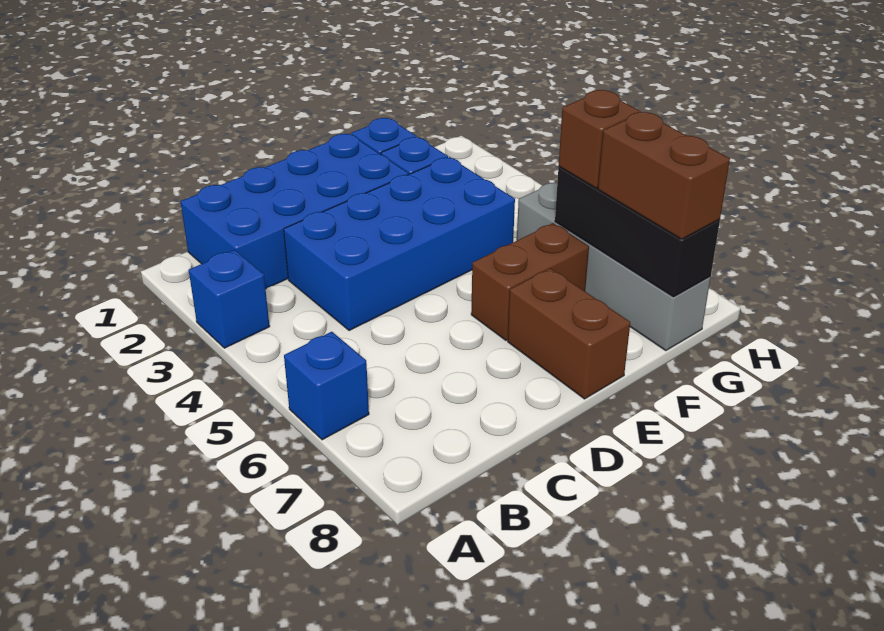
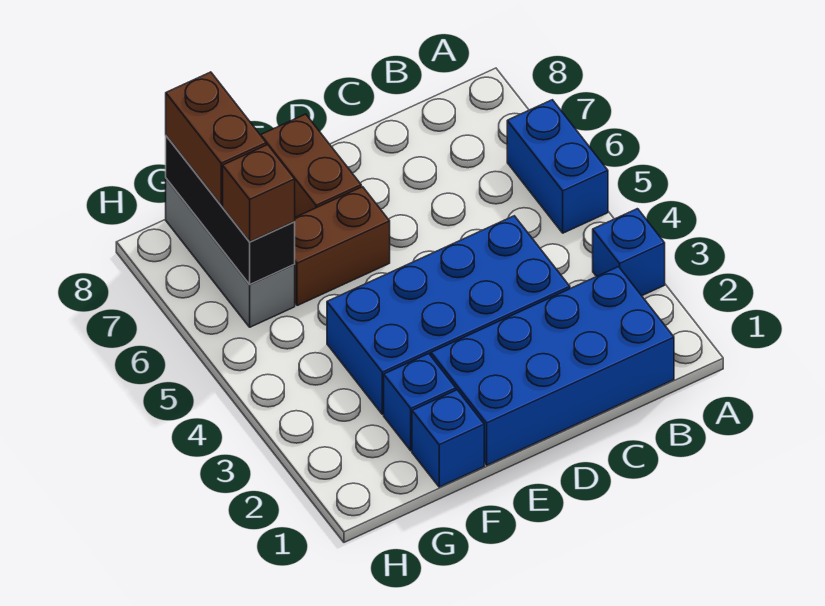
blue brick A6 level 1 -> blue brick A5:A6 level 1
grey brick G5:G8 level 1 -> grey brick G6:G8 level 1

